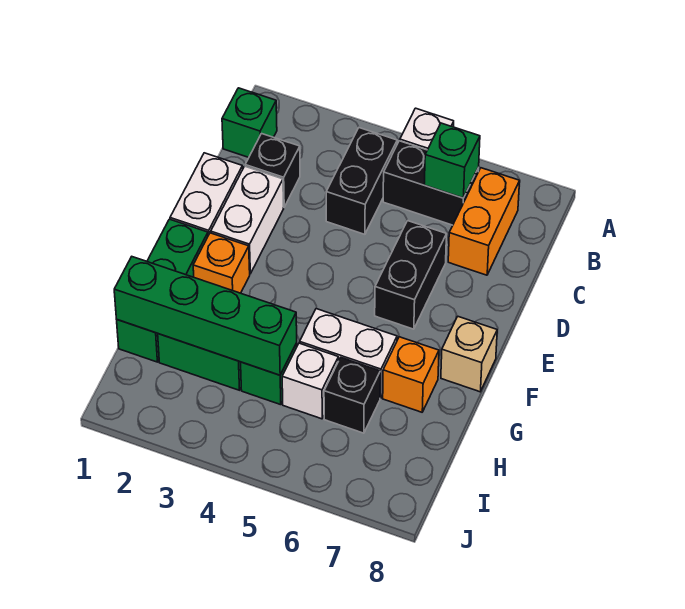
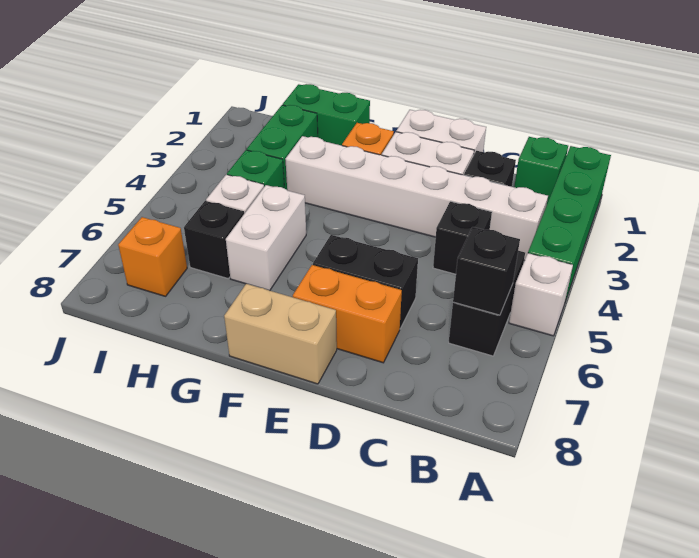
none -> white brick B3:G3 level 1
black brick B4:C4 level 1 -> black brick C4 level 1
green brick B6 level 2 -> black brick B6 level 2
orange brick B7:C7 level 1 -> orange brick D7:E7 level 1
green brick F1:H1 level 1 -> green brick G1:H1 level 1
tan brick F8 level 1 -> tan brick E8:F8 level 1
orange brick G7 level 1 -> orange brick I7 level 1
green brick H1:H4 level 2 -> green brick A1:A4 level 1

